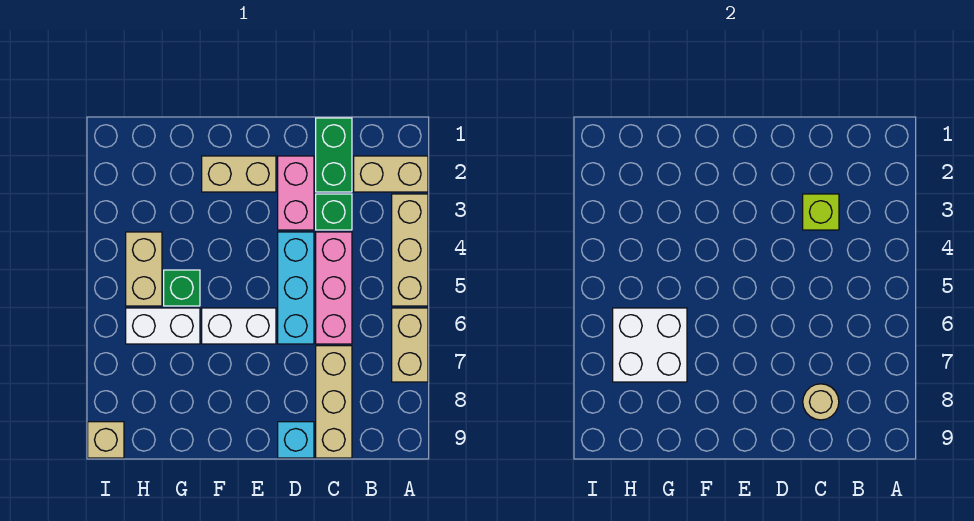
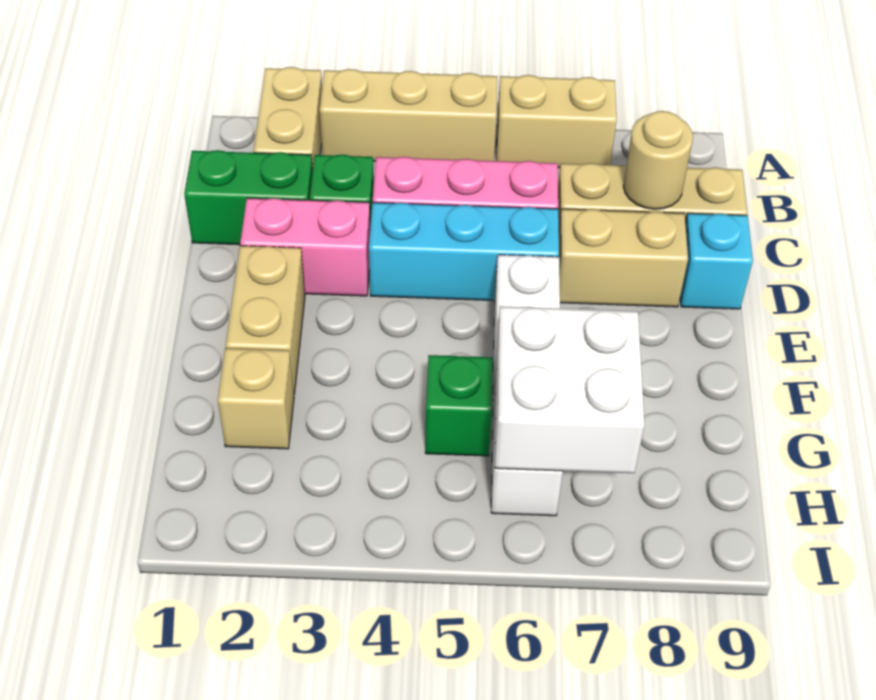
lime brick C3 level 2 -> none
tan brick H4:H5 level 1 -> tan brick D7:D8 level 1
tan brick I9 level 1 -> tan brick G2 level 1

